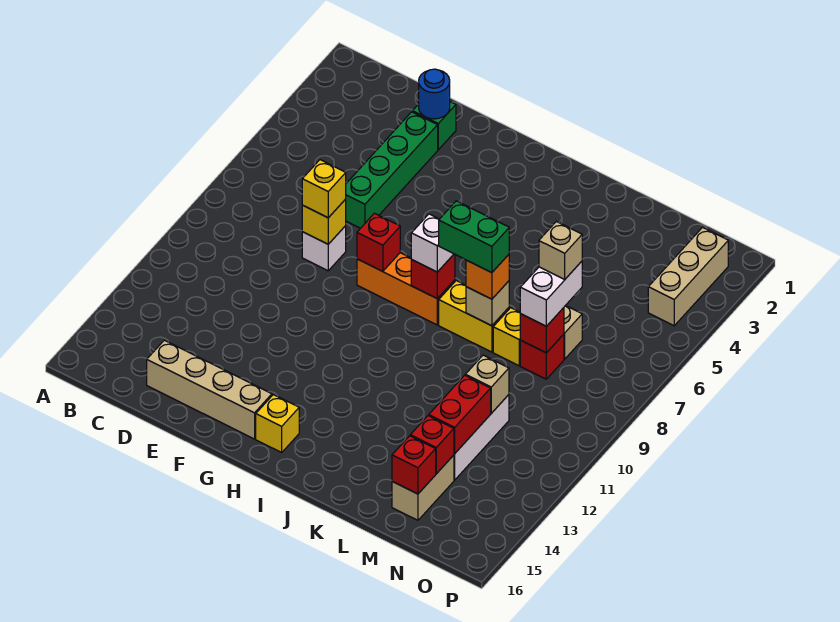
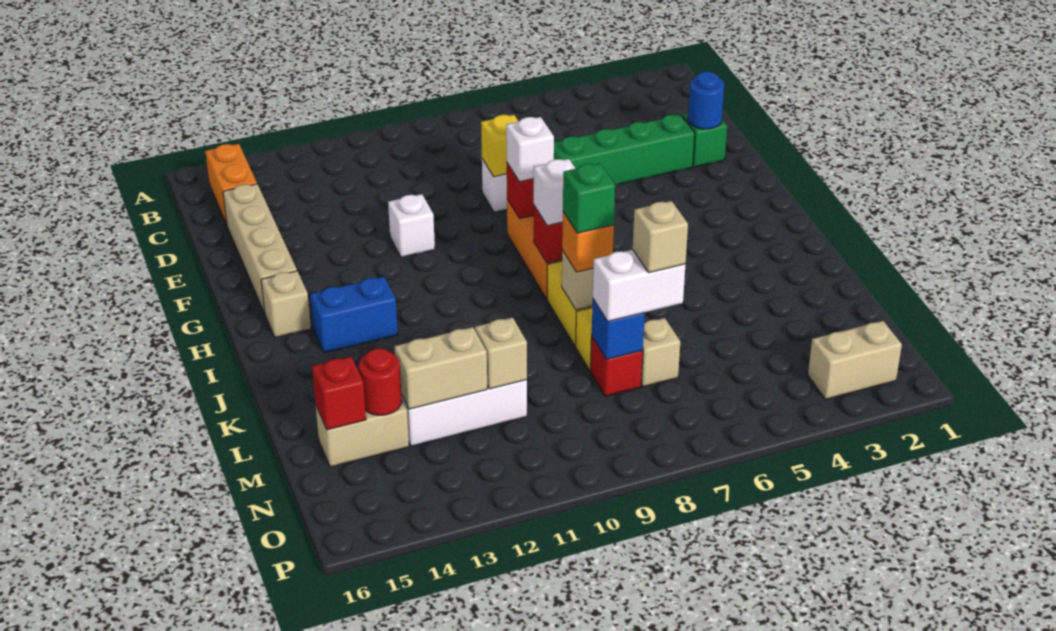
none -> orange brick B15:C15 level 1
yellow brick E8 level 3 -> none
none -> white brick F11 level 1
none -> white brick G8 level 3
yellow brick H15 level 1 -> tan brick H15 level 1
none -> blue brick I13:I14 level 1
green brick J8:K8 level 4 -> green brick K8 level 4
red brick M8 level 2 -> blue brick M8 level 2
red brick M12:M13 level 2 -> tan brick M12:M13 level 2
red brick M14 level 2 -> red round brick M14 level 2
tan brick O2:O4 level 1 -> tan brick O2:O3 level 1

